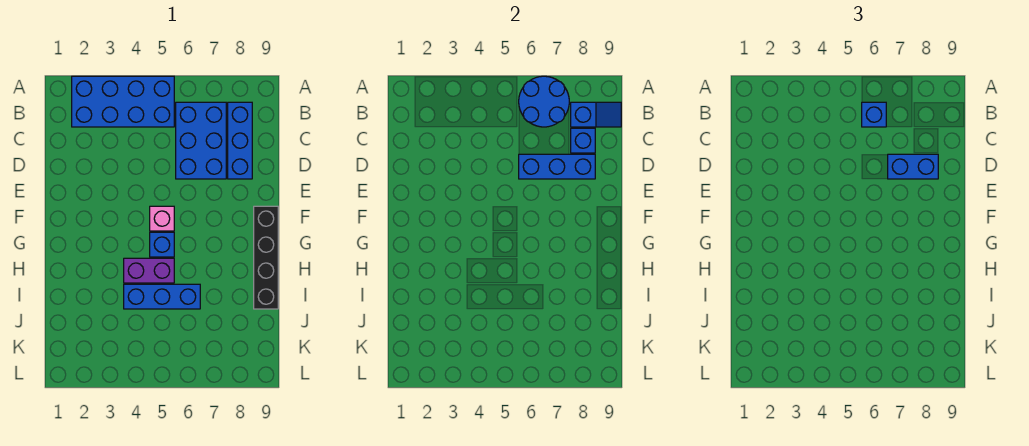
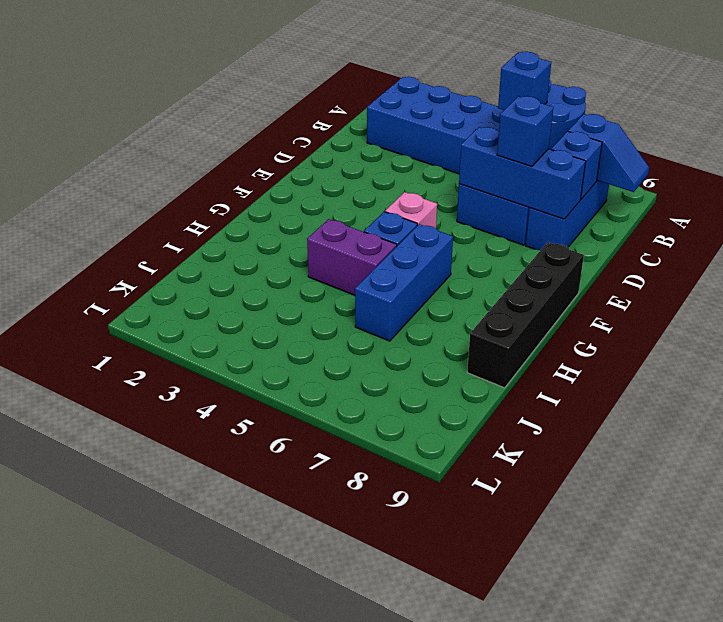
blue brick D7:D8 level 3 -> blue brick D7 level 3
blue brick I4:I6 level 1 -> blue brick G6:I6 level 1

